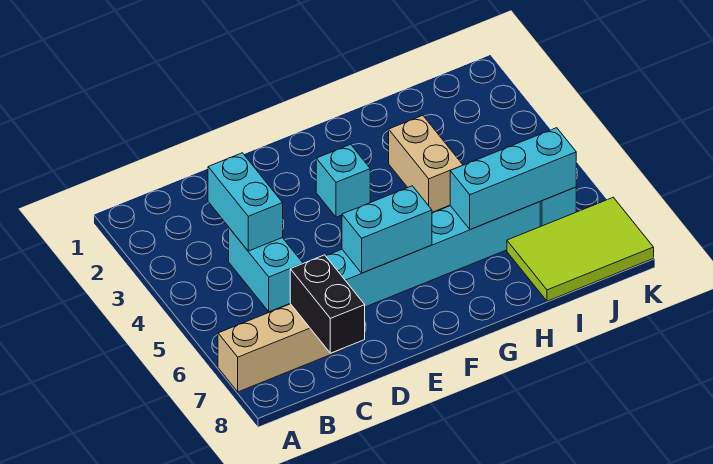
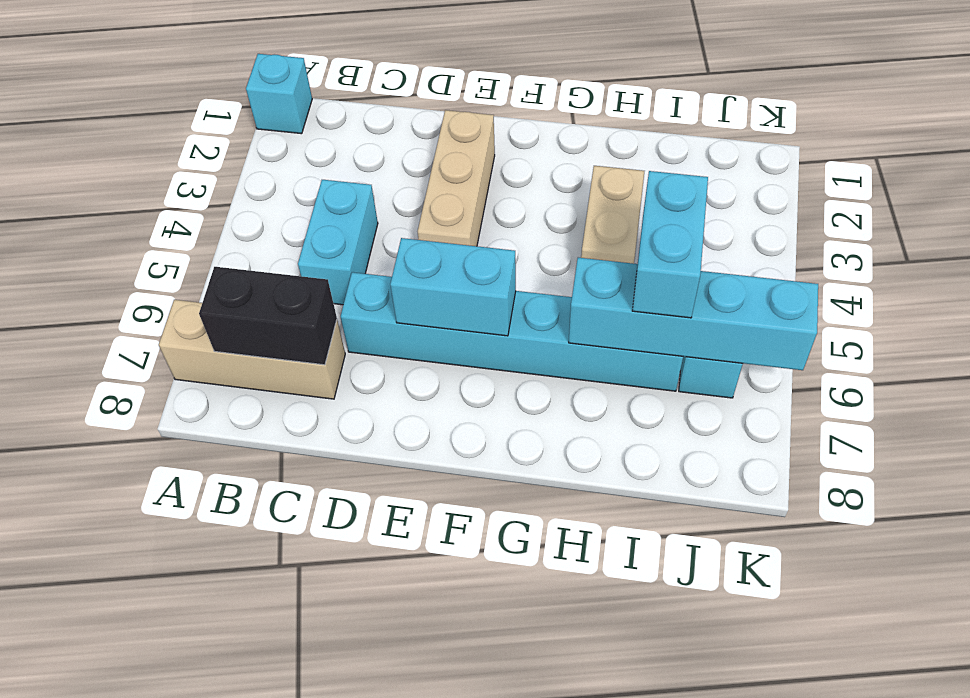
cyan brick C3:C4 level 2 -> cyan brick I5:I6 level 3
black brick C7:C8 level 2 -> black brick B7:C7 level 2
none -> tan brick E2:E4 level 1
cyan brick F3 level 1 -> cyan brick A1 level 1
cyan brick H6:J6 level 2 -> cyan brick H6:K6 level 2
lime tile I7:K8 level 1 -> none

